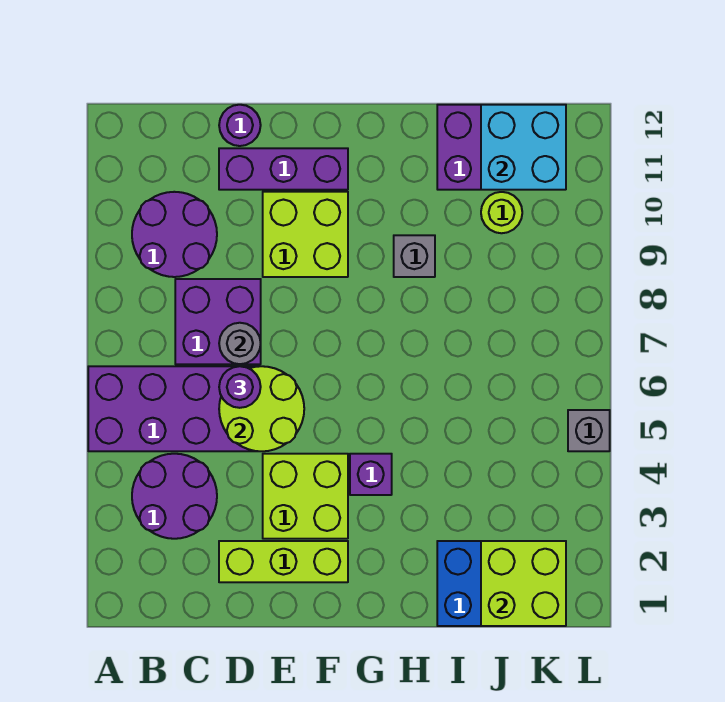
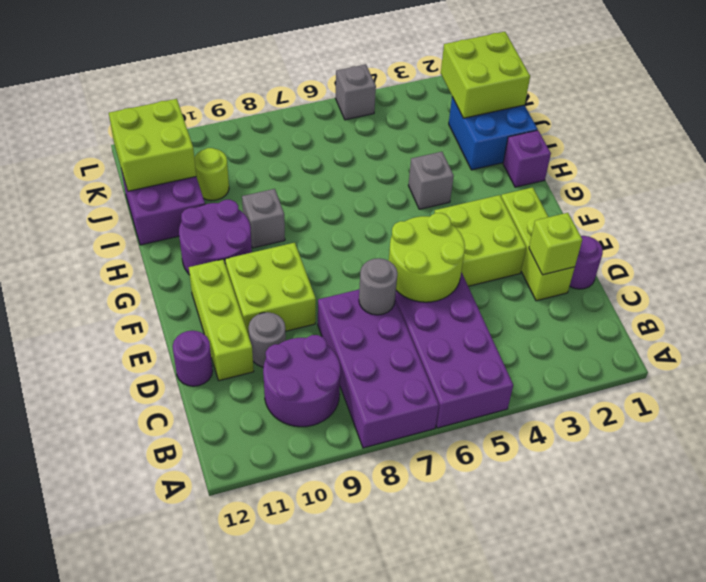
purple round brick B3:C4 level 1 -> purple round brick G10:H11 level 1
purple brick C7:D8 level 1 -> purple brick A7:D8 level 1
none -> lime brick D2 level 2
purple round brick D6 level 3 -> purple round brick D1 level 1
none -> grey round brick D10 level 1
purple brick D11:F11 level 1 -> lime brick D11:F11 level 1
purple brick G4 level 1 -> purple brick H1 level 1
none -> grey brick H4 level 1
cyan brick J11:K12 level 2 -> lime brick J11:K12 level 2

